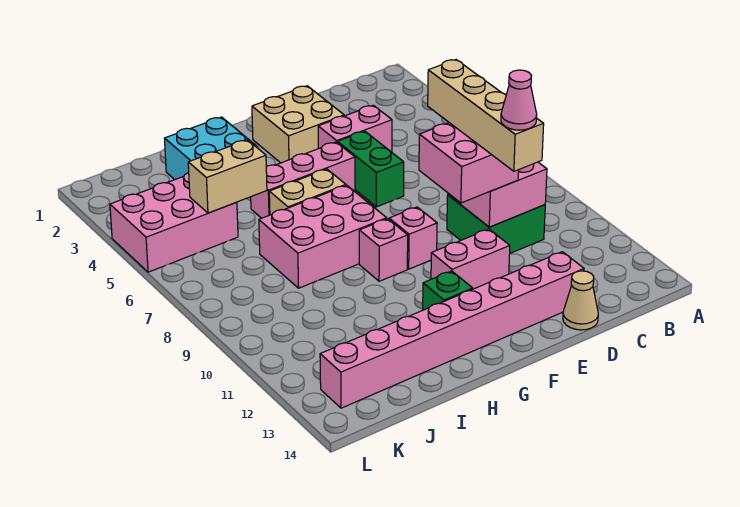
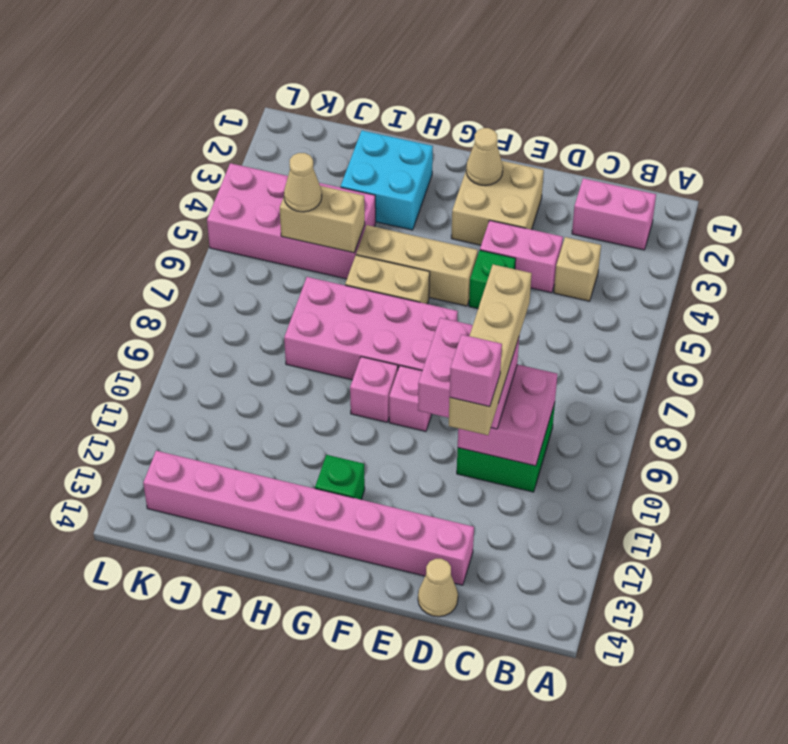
none -> tan brick C4 level 1
pink cone D11 level 5 -> pink brick D11 level 5
green brick E5:E6 level 1 -> green brick E5 level 1
pink brick E11:F11 level 1 -> pink brick B2:C2 level 1
none -> tan cone F2 level 2
pink brick F5:H5 level 1 -> tan brick F5:H5 level 1
pink brick G7:I8 level 1 -> pink brick F7:I8 level 1
pink brick J4:L5 level 1 -> pink brick I4:L5 level 1
none -> tan cone J5 level 3

